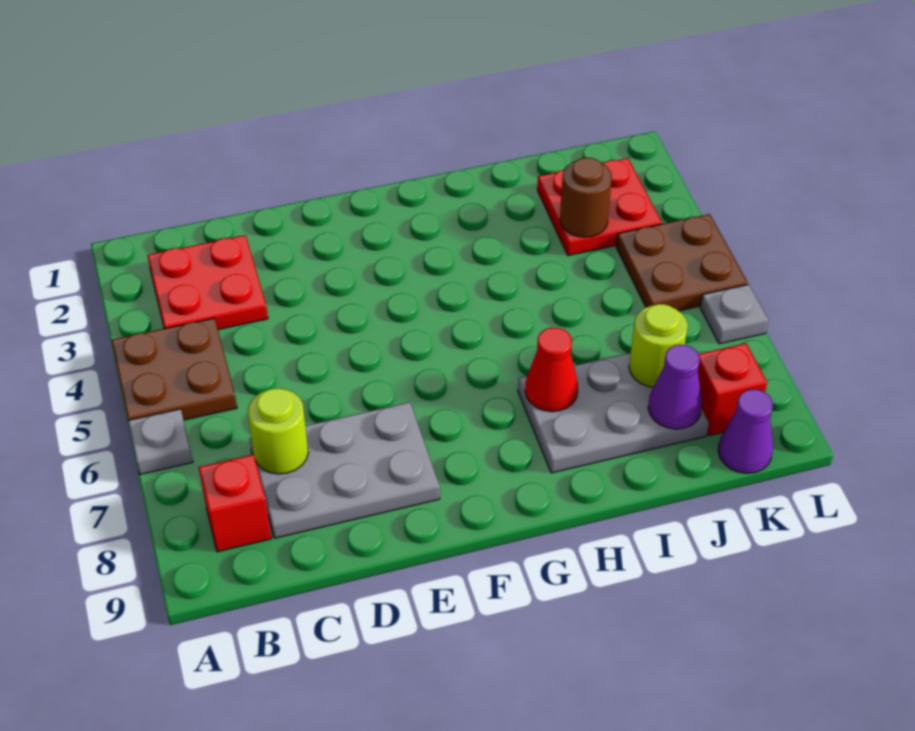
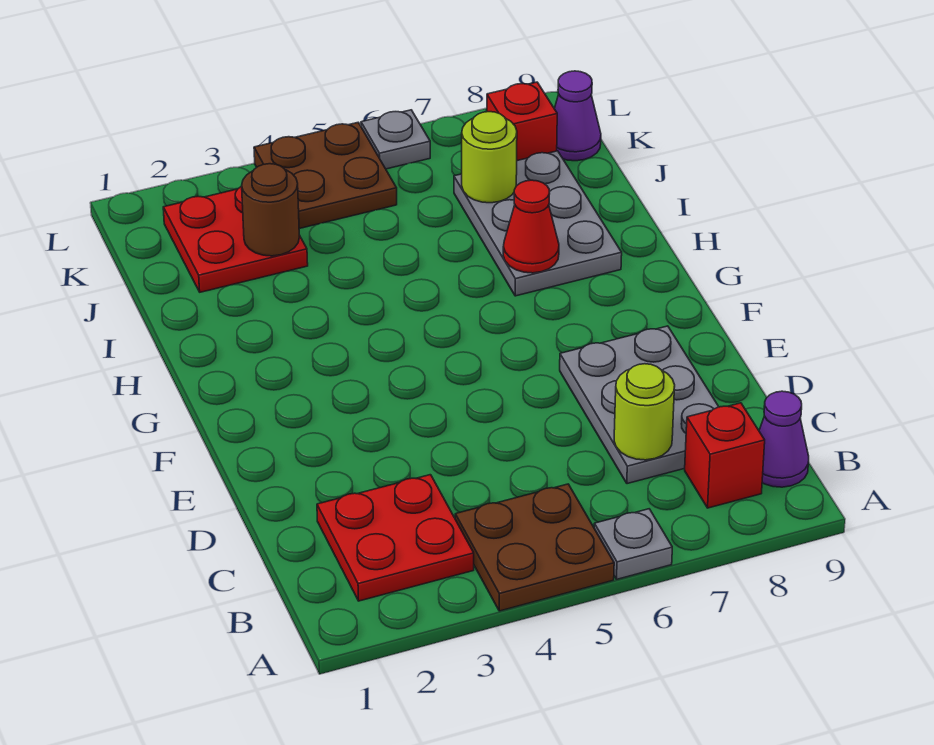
purple cone J8 level 2 -> purple cone B9 level 1

